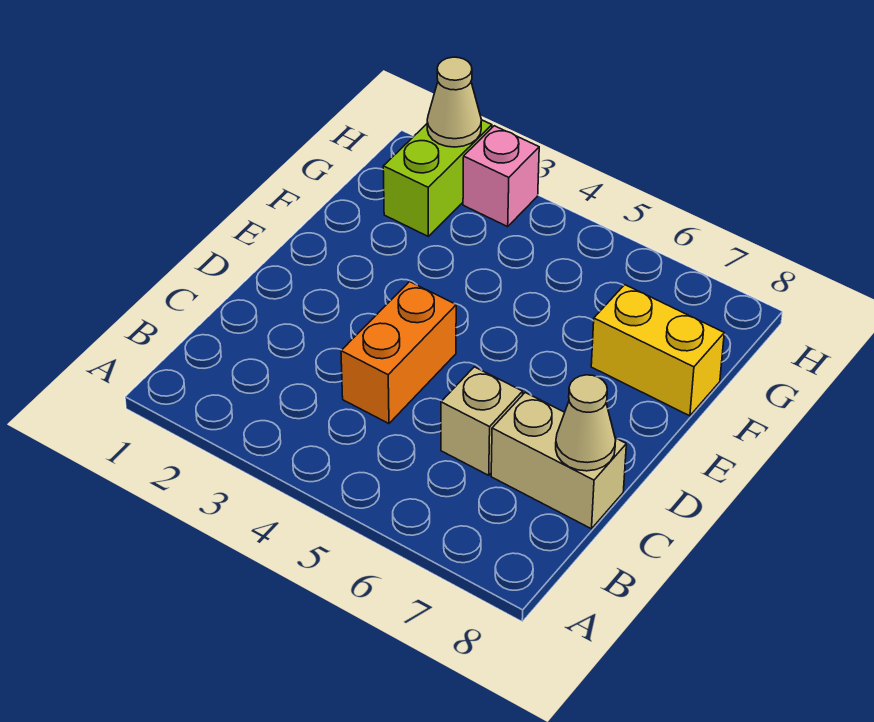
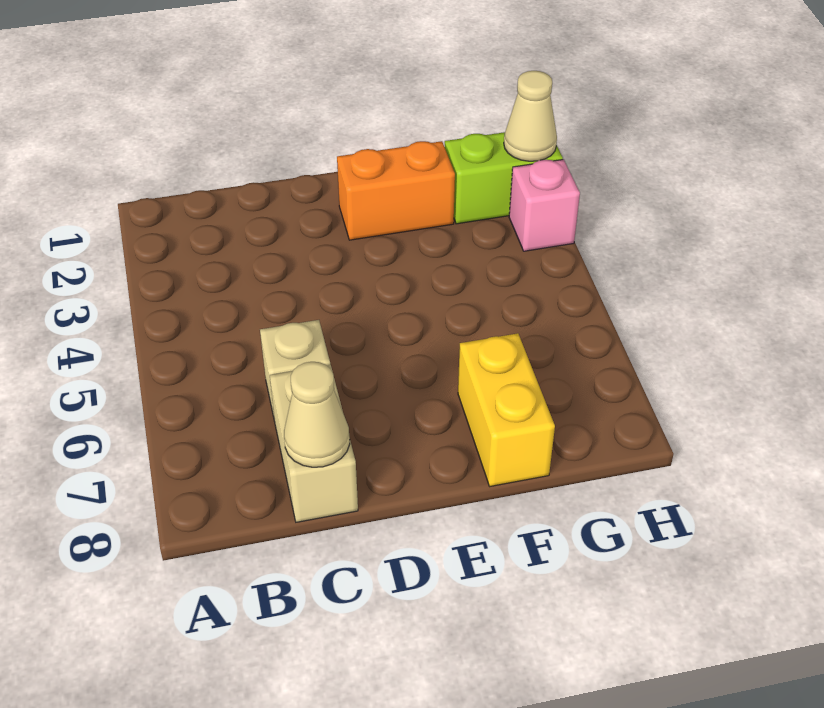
orange brick C4:D4 level 1 -> orange brick E2:F2 level 1

